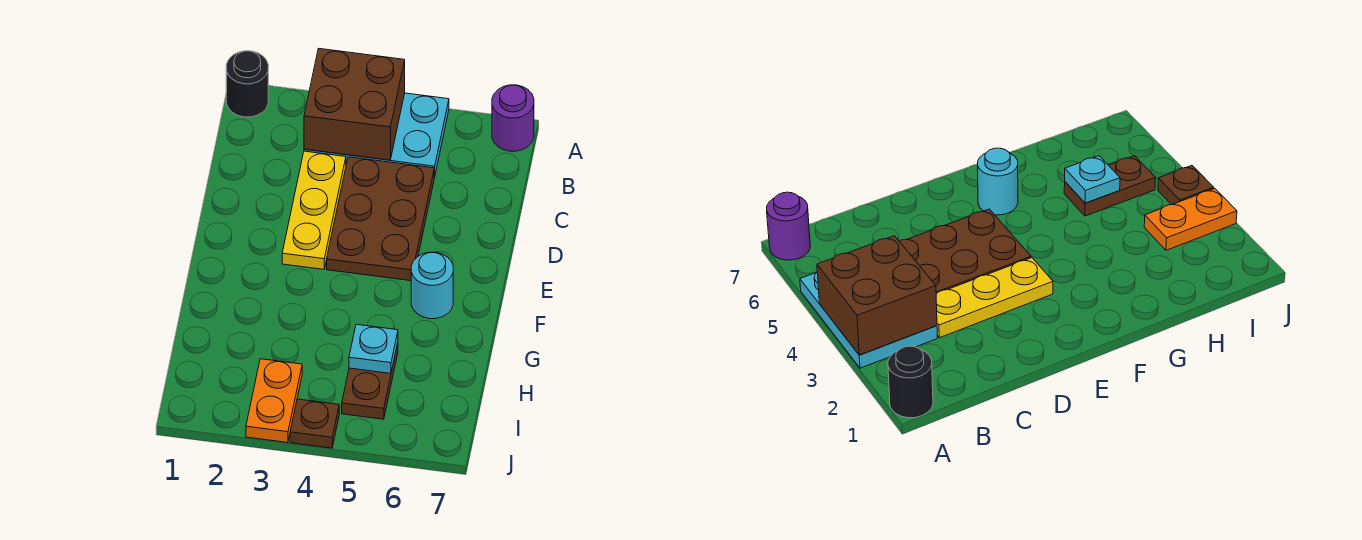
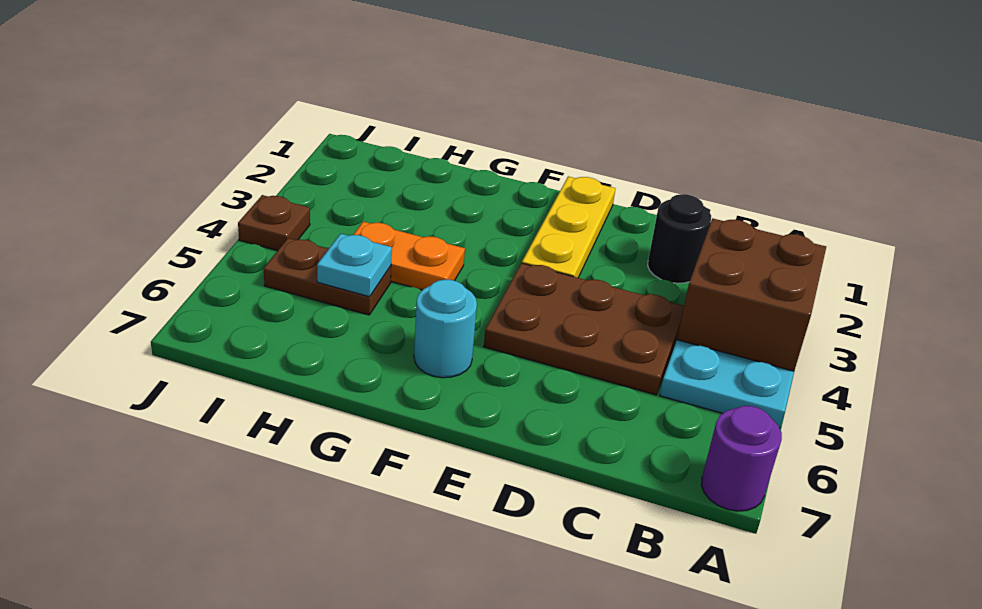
black round brick A1 level 1 -> black round brick C2 level 1
yellow plate C3:E3 level 1 -> yellow plate E1:E3 level 1
orange plate I3:J3 level 1 -> orange plate G4:H4 level 1

